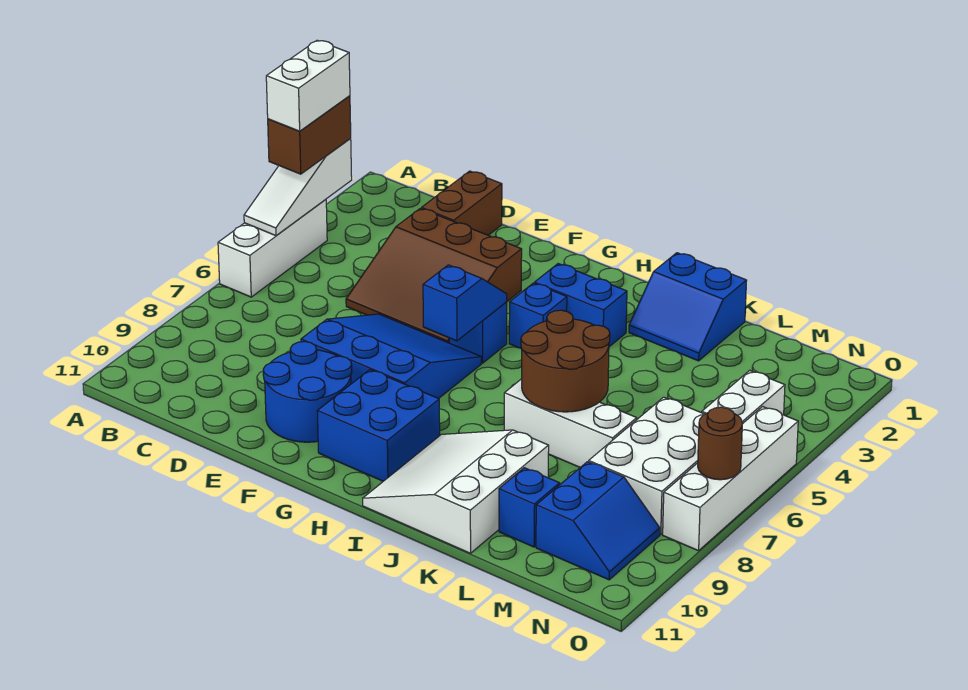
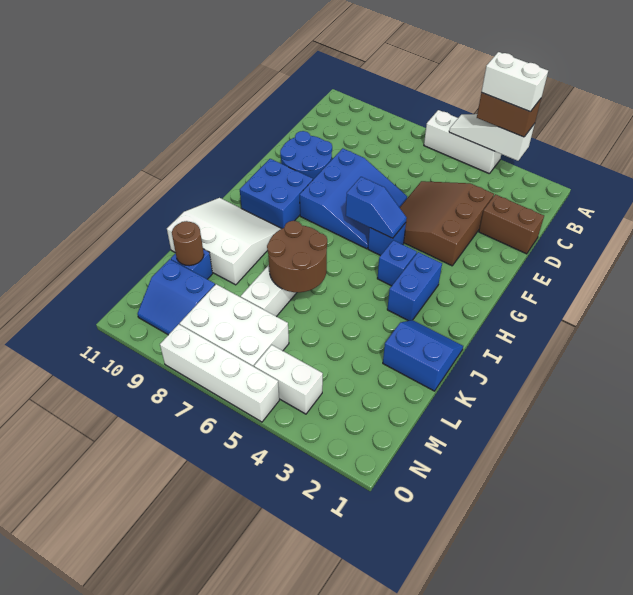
blue slope J1:K2 level 1 top 1 -> blue slope J1:K2 level 1 top K
brown round brick O7 level 2 -> brown round brick L10 level 2

